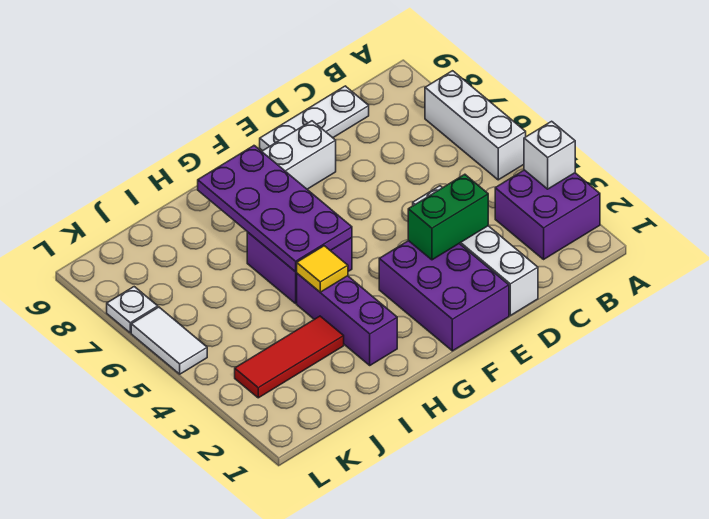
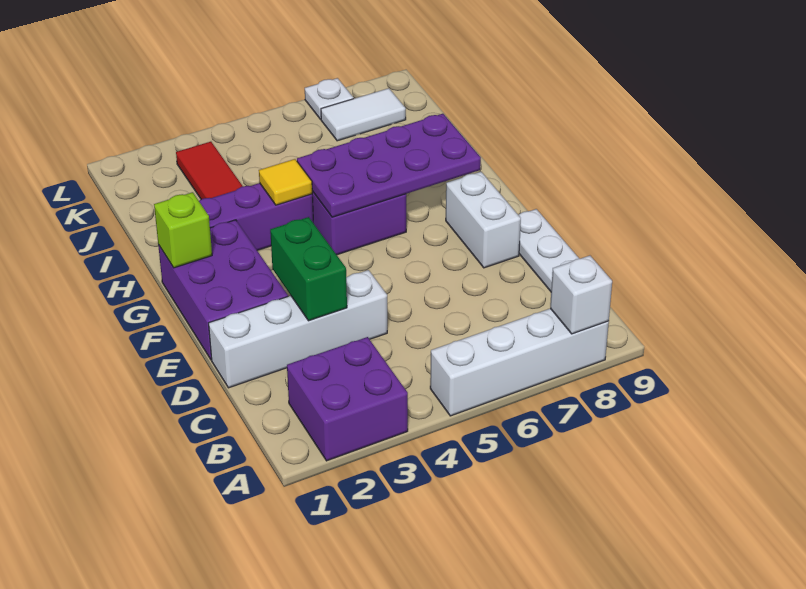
white brick A3 level 2 -> white brick A8 level 2
white brick A5:A7 level 1 -> white brick A5:A8 level 1
purple brick E1:F3 level 1 -> purple brick E1:G2 level 1
none -> lime brick G1 level 2
white tile L5:L6 level 1 -> white tile K7:K8 level 1

